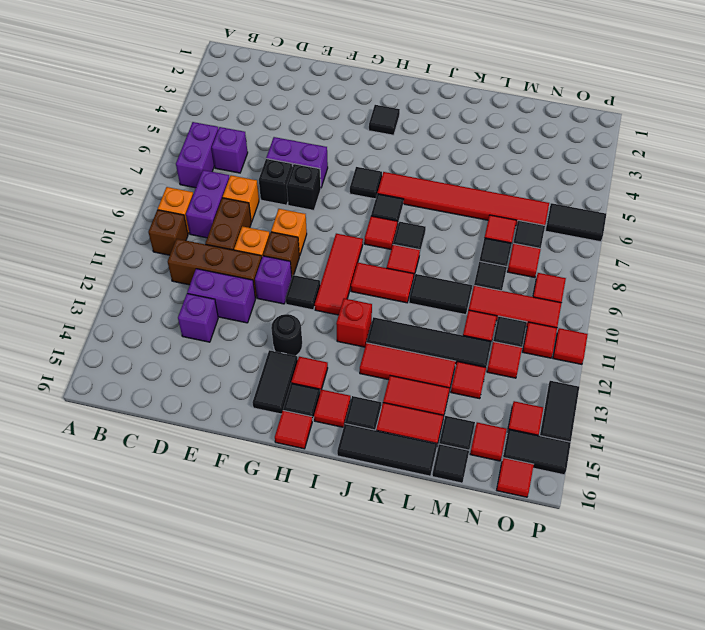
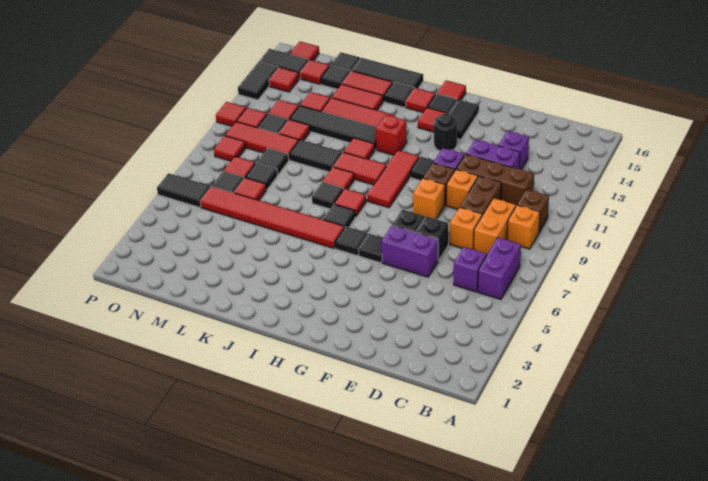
purple brick C8:C9 level 1 -> orange brick C8:C9 level 1
black tile H3 level 1 -> black tile G6 level 1
none -> red tile J11 level 1

